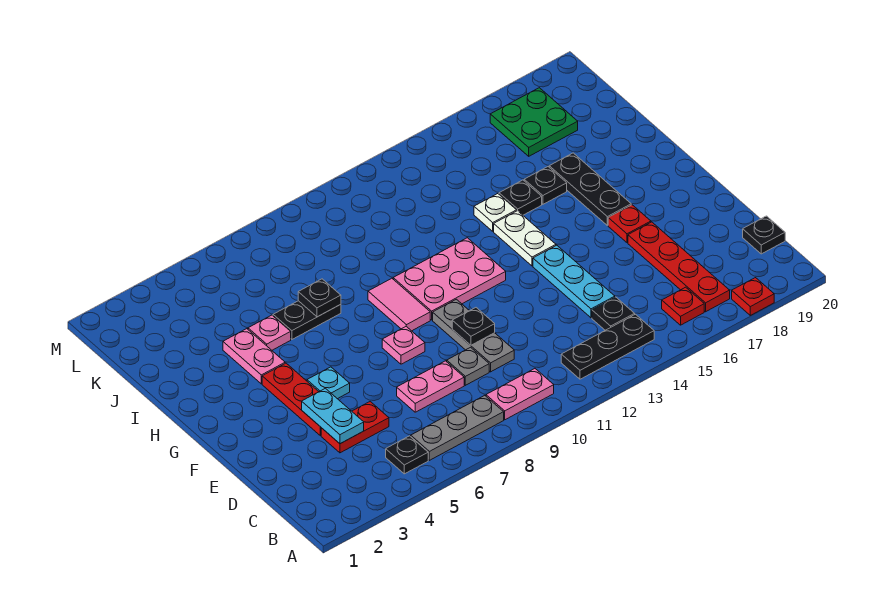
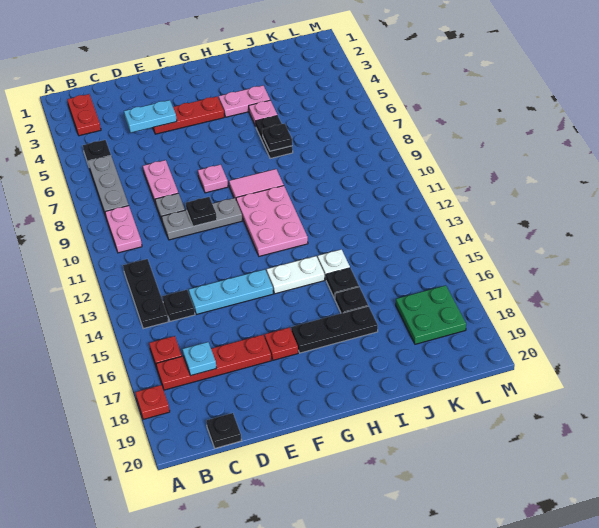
red plate D4:D5 level 1 -> red plate B2:B3 level 1
cyan plate F5 level 1 -> cyan plate C17 level 2

